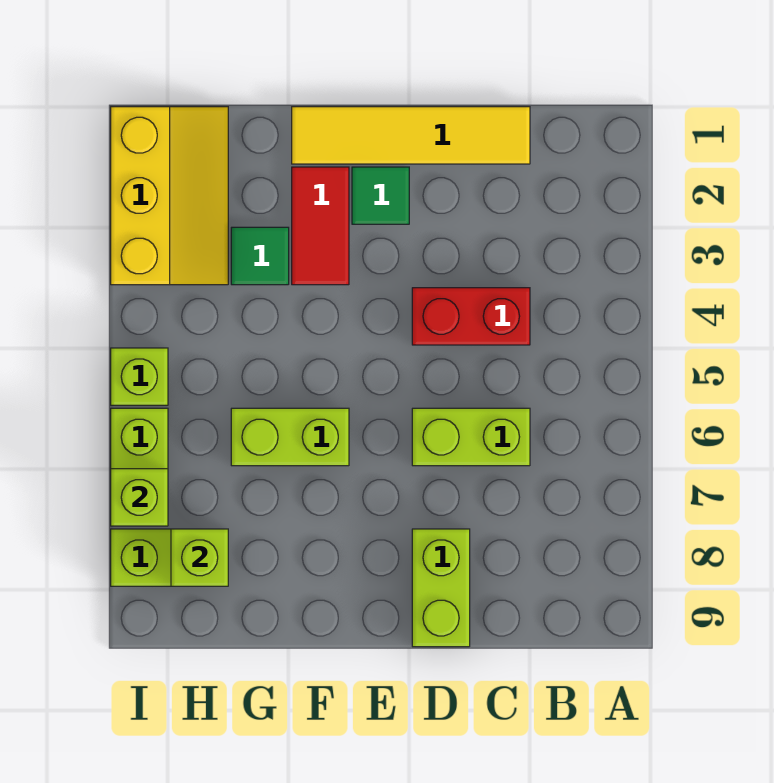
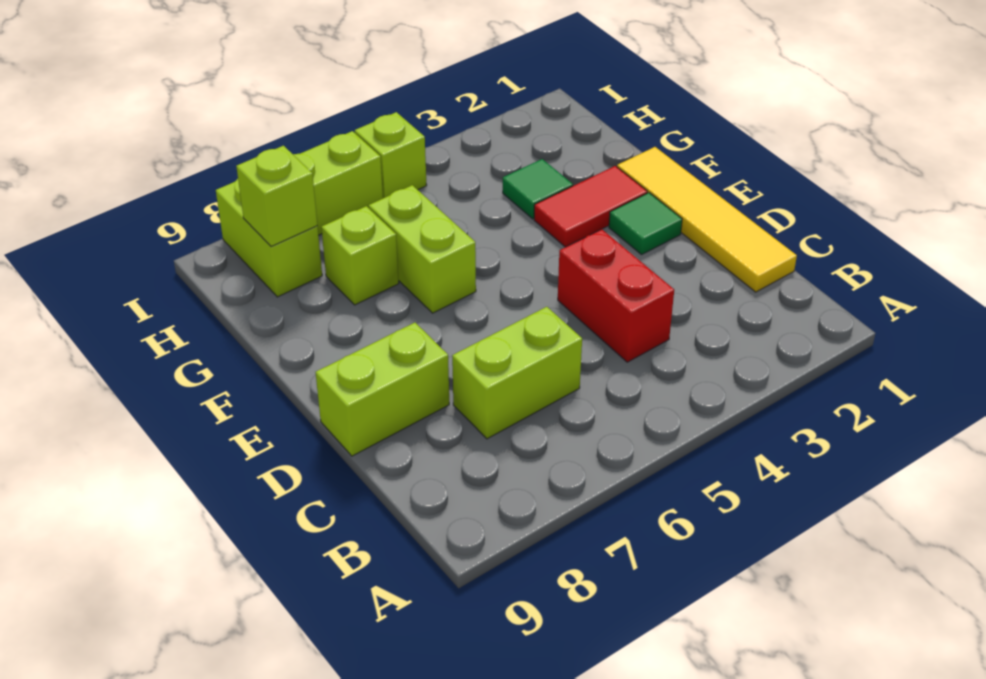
lime brick C6:D6 level 1 -> lime brick C6:C7 level 1
yellow slope H1:I3 level 1 top I -> none
lime brick I7 level 2 -> lime brick G7 level 1

